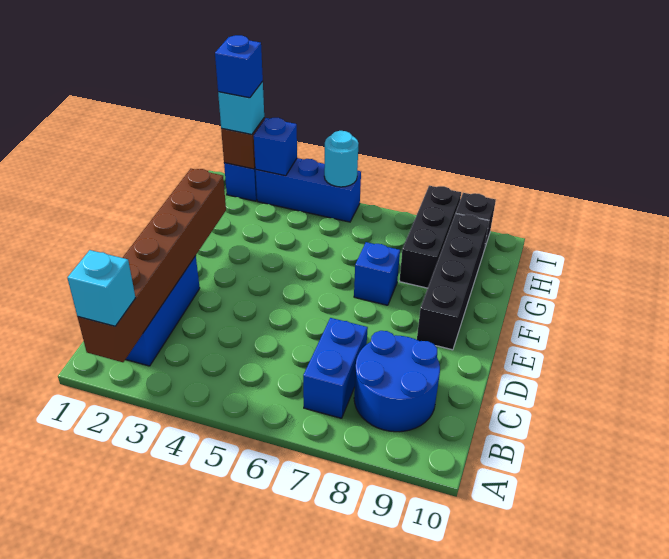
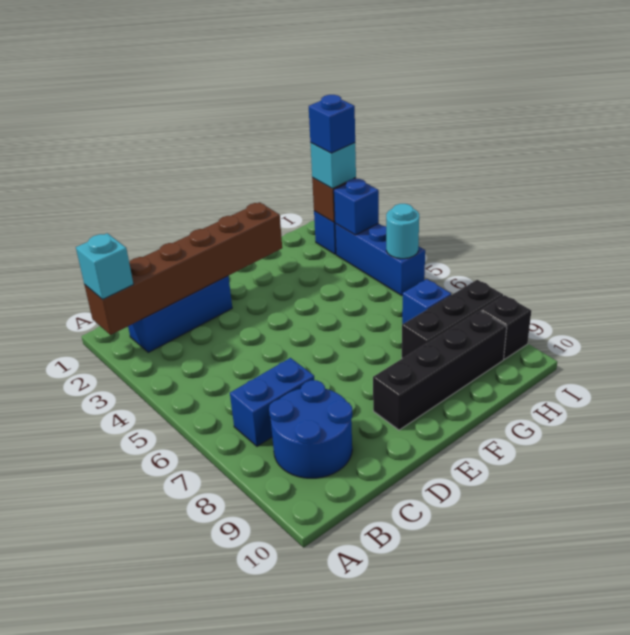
blue brick F7 level 1 -> blue brick H7 level 1

